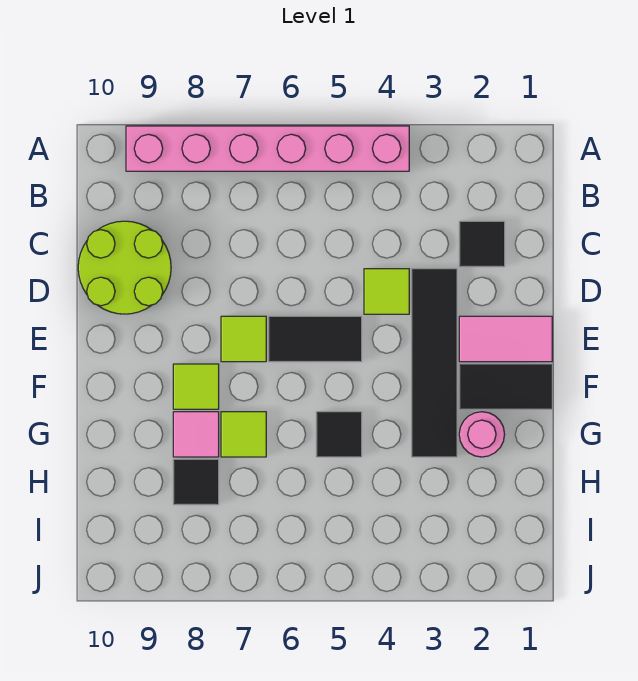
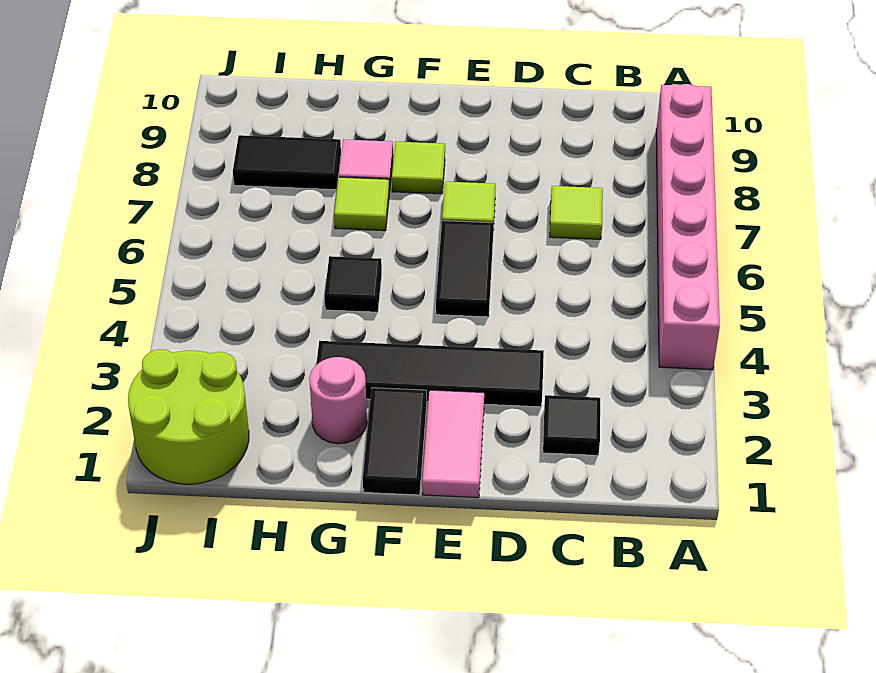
lime round brick C9:D10 level 1 -> lime round brick I1:J2 level 1
lime tile D4 level 1 -> lime tile C7 level 1
black tile H8 level 1 -> black tile H8:I8 level 1

